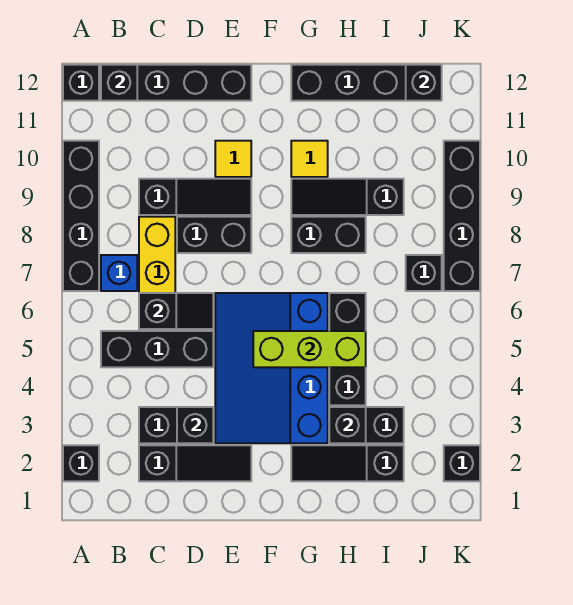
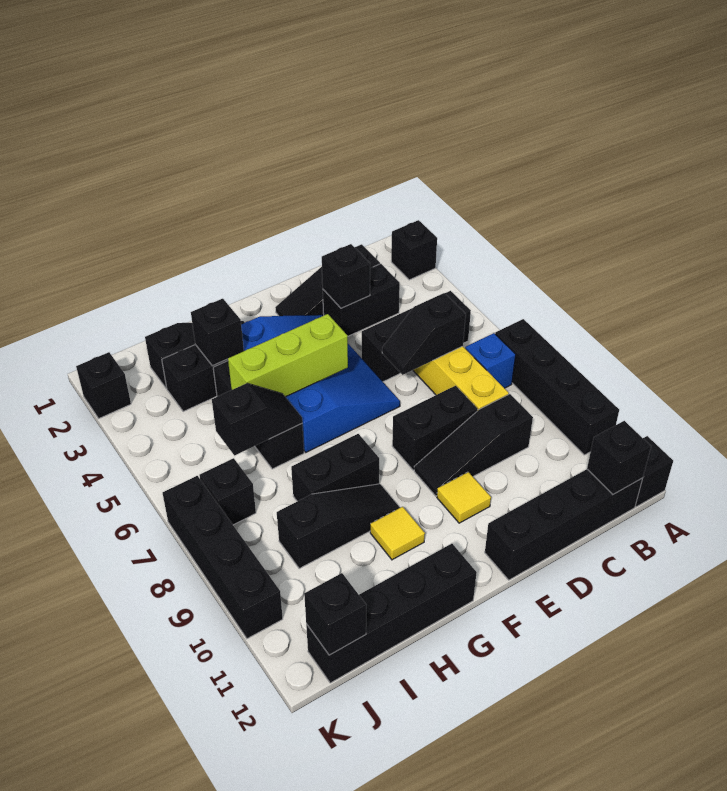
none -> black slope H6:I6 level 2 top I

